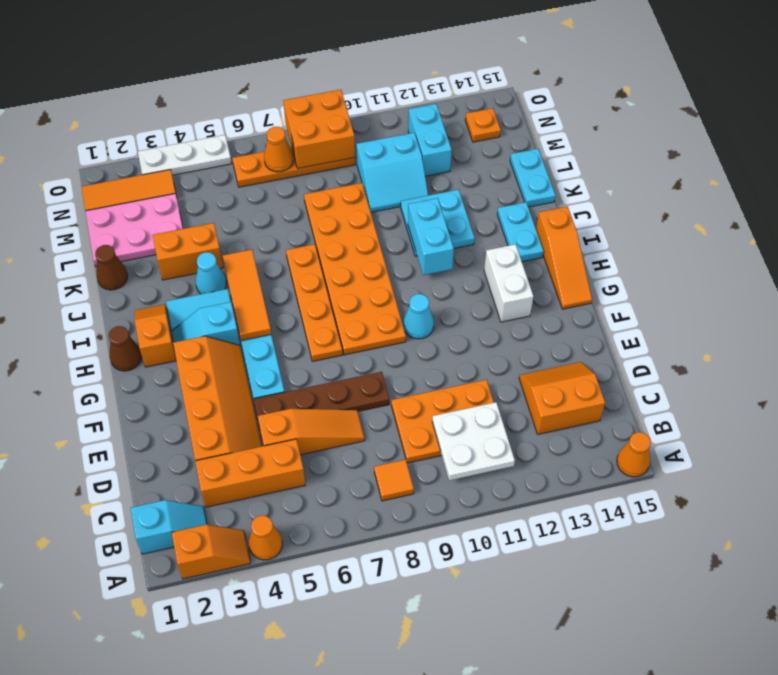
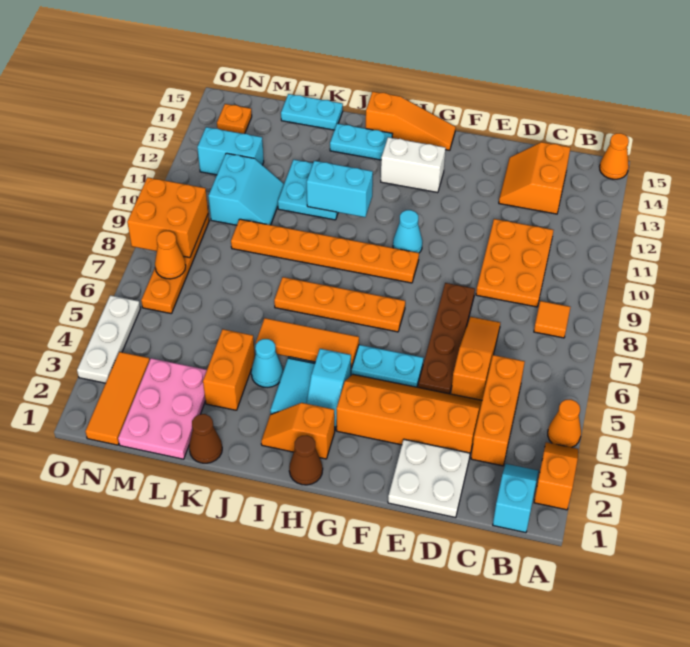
white plate B10:C11 level 2 -> white plate D1:E2 level 1
orange plate G8:L9 level 1 -> orange plate G9:L9 level 1

